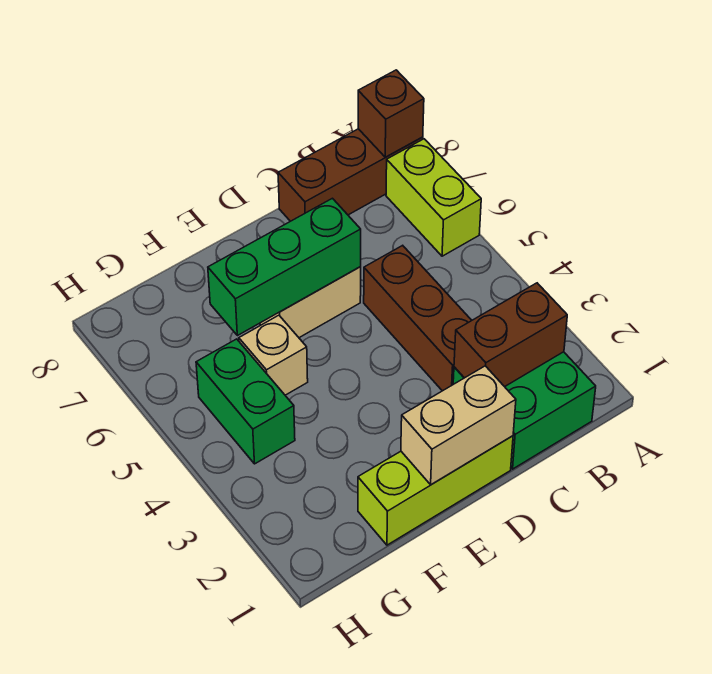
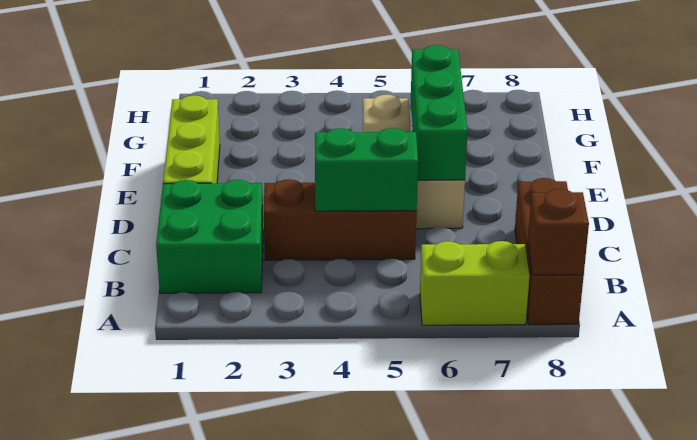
brown brick B2:C2 level 2 -> none
tan brick D1:E1 level 2 -> none
green brick G4:G5 level 1 -> green brick C4:C5 level 2

